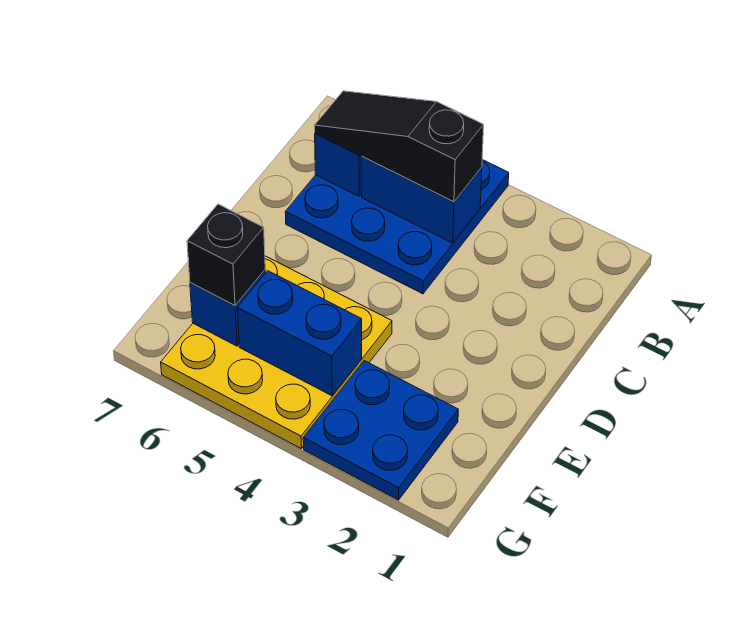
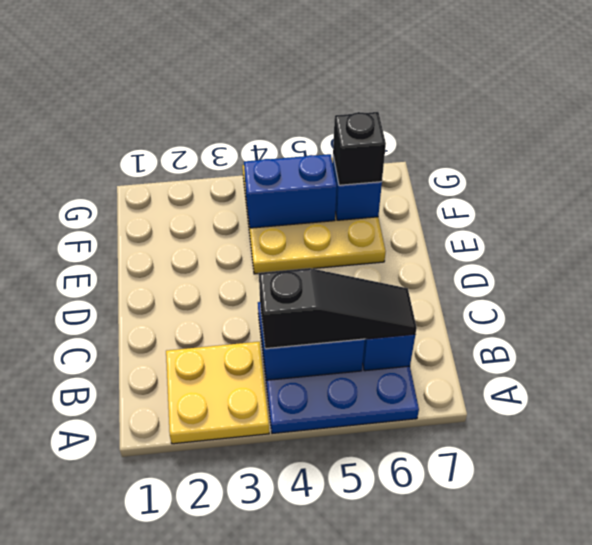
none -> yellow plate A2:B3 level 1
blue plate F2:G3 level 1 -> none

